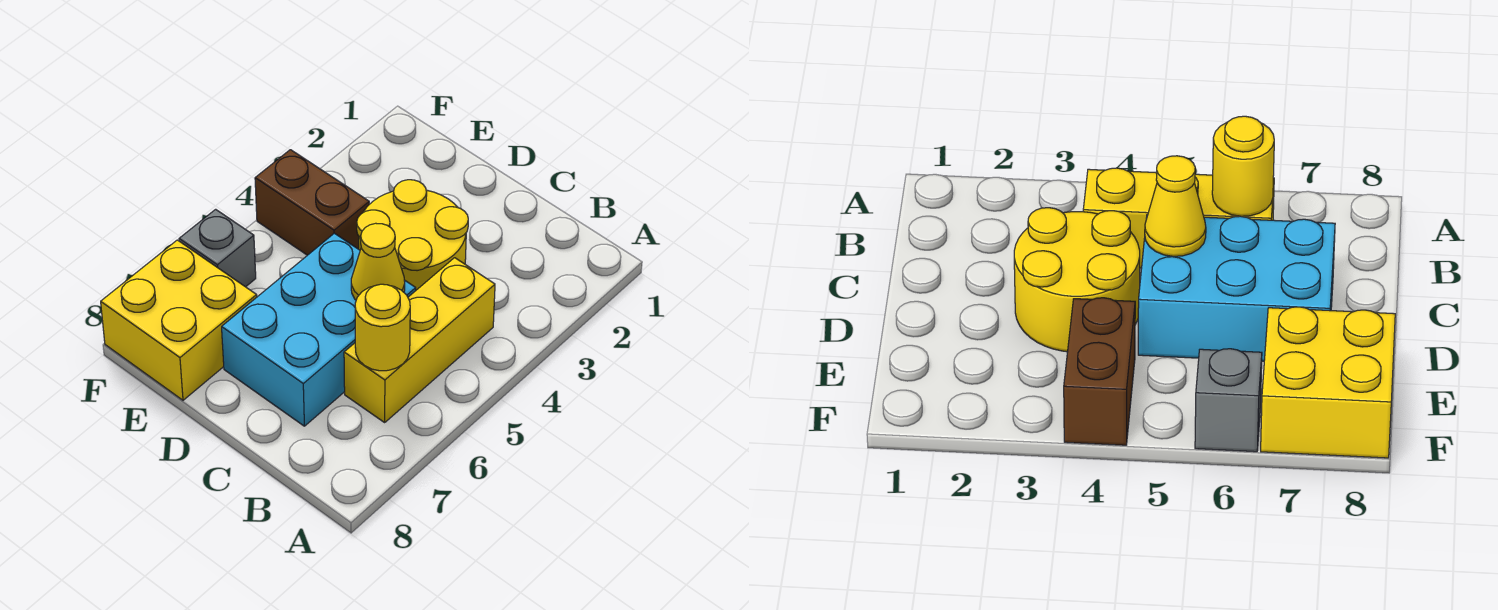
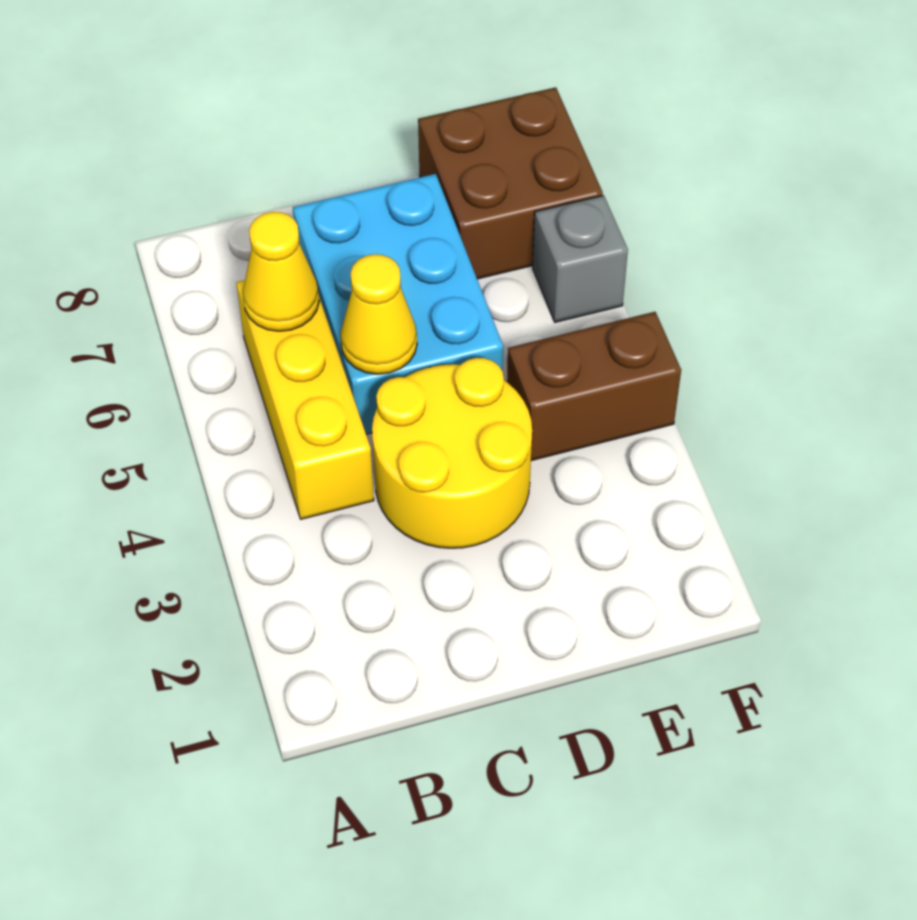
yellow round brick B6 level 2 -> yellow cone B6 level 2
yellow brick E7:F8 level 1 -> brown brick E7:F8 level 1

